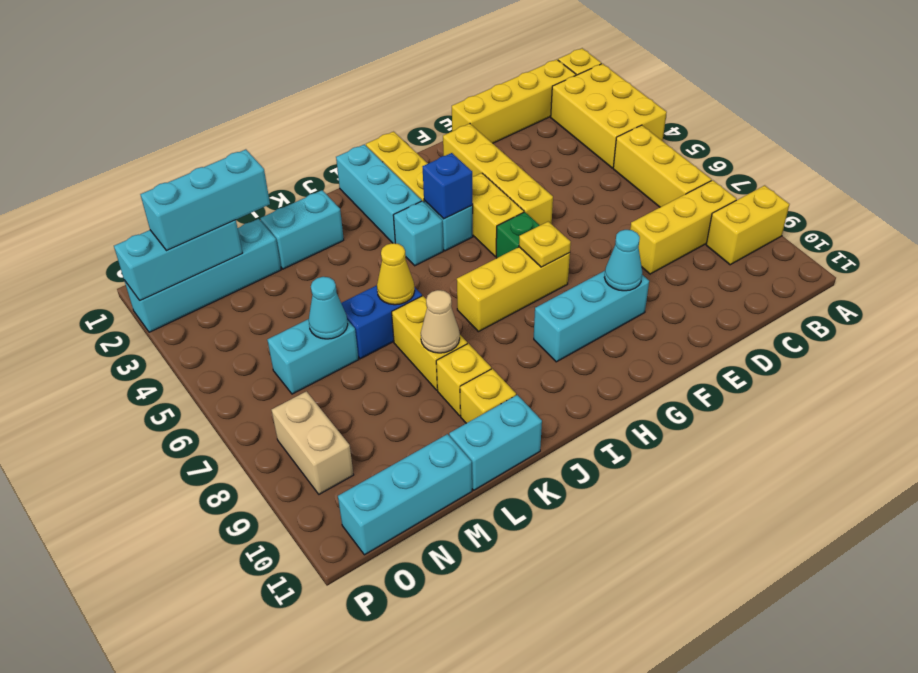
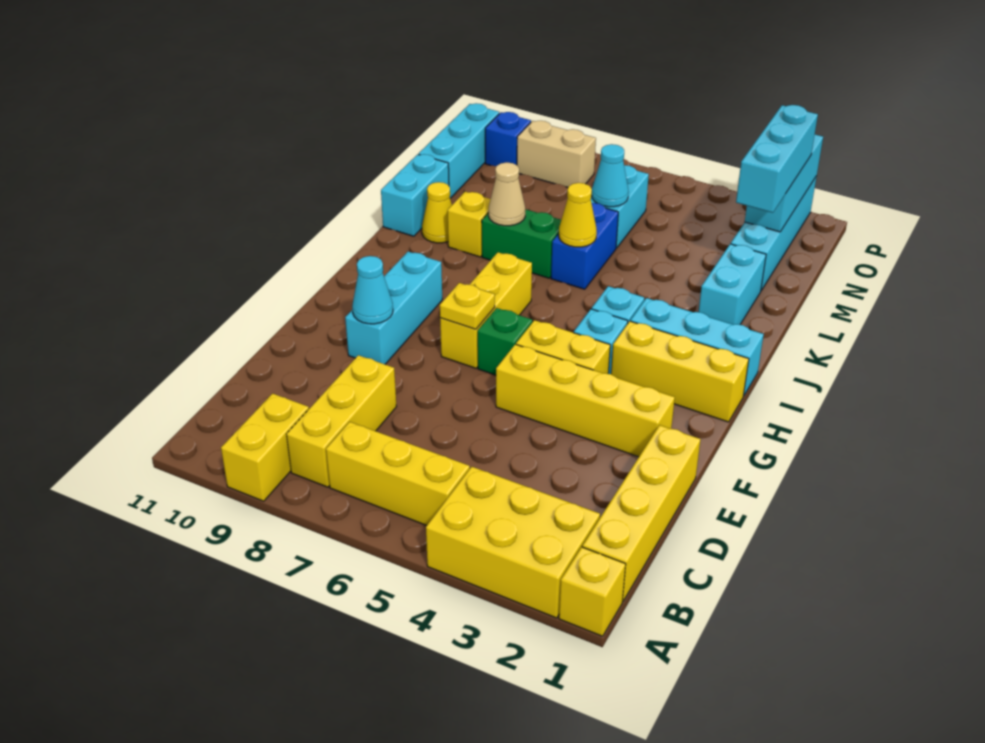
blue brick H4 level 2 -> blue brick O10 level 1
yellow brick K7:K8 level 1 -> green brick K7:K8 level 1
yellow brick K10 level 1 -> yellow cone K10 level 1

